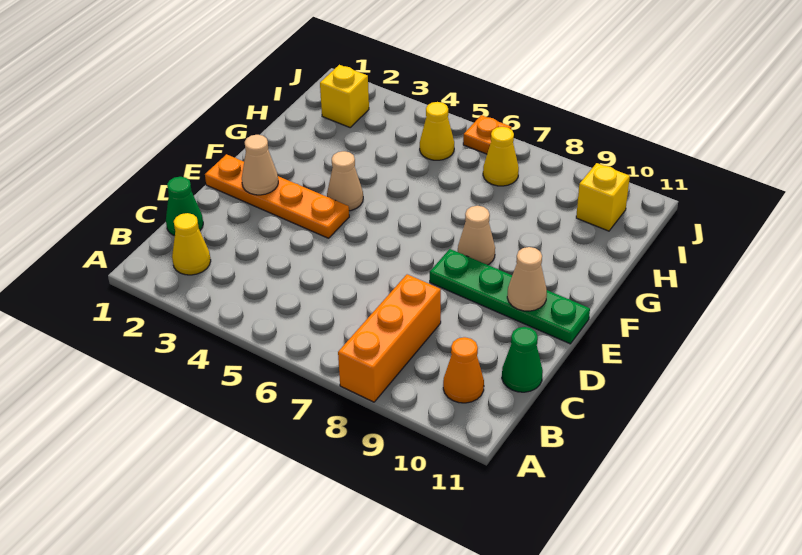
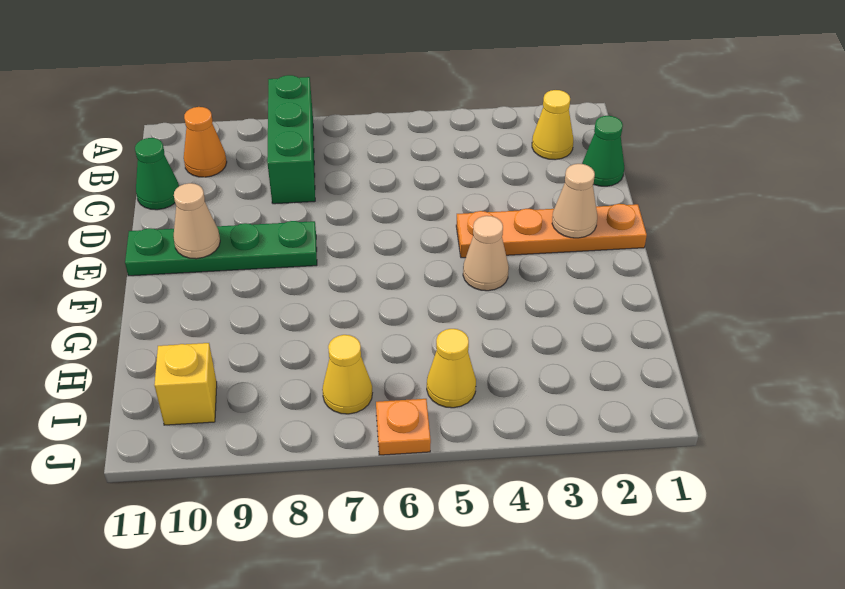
orange brick A8:C8 level 1 -> green brick A8:C8 level 1
tan cone F8 level 1 -> none
yellow brick I2 level 1 -> none

